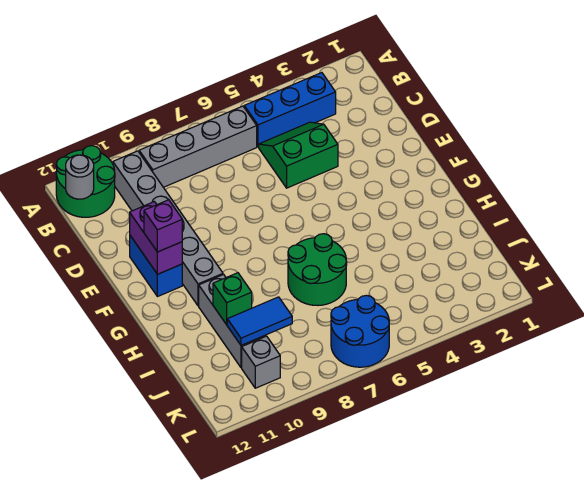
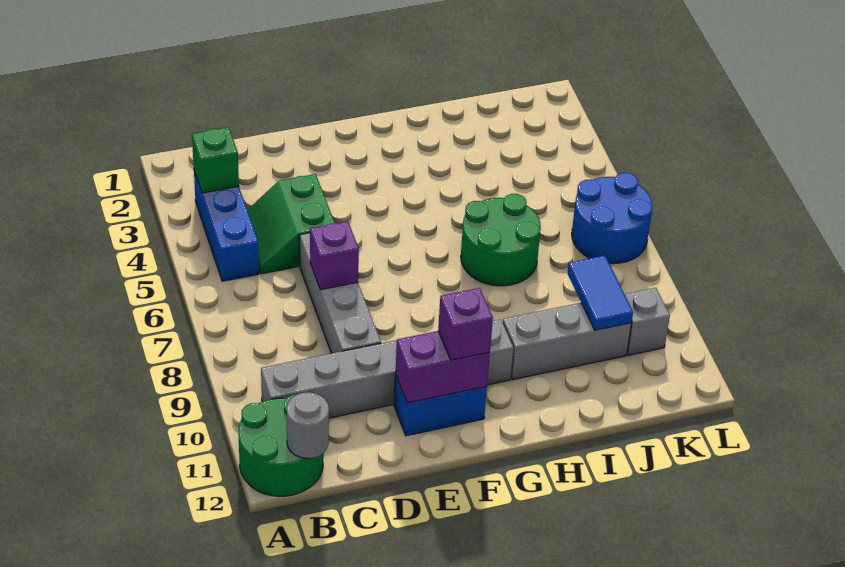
grey brick B6:B9 level 1 -> grey brick D6:D9 level 1
none -> purple brick D7 level 2
green brick I10 level 2 -> green brick B3 level 2

